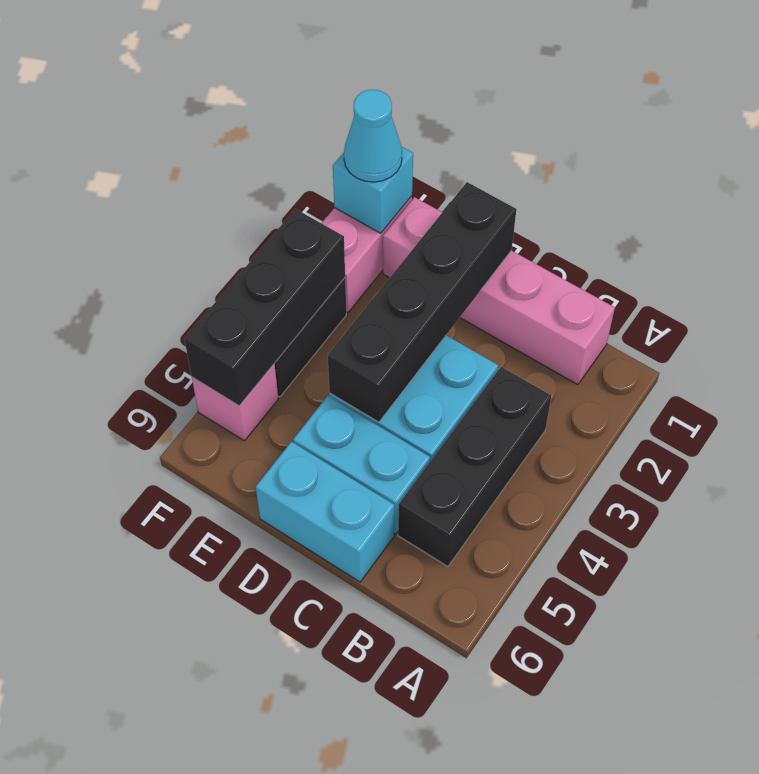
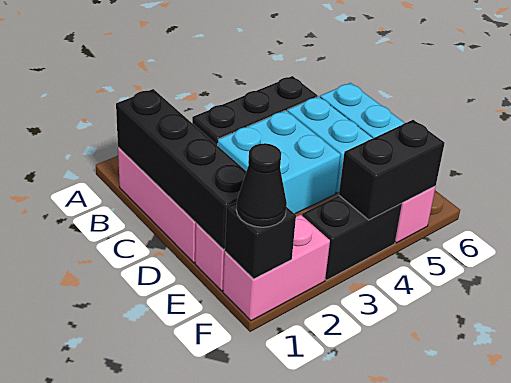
black brick D1:D4 level 2 -> black brick B1:E1 level 2
cyan brick F1 level 2 -> black brick F1 level 2
cyan cone F1 level 3 -> black cone F1 level 3
black brick F3:F5 level 2 -> black brick F4:F5 level 2

